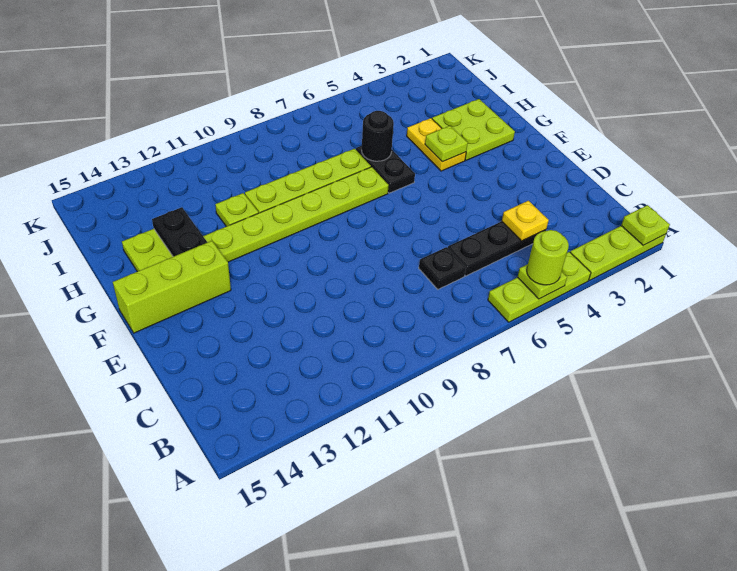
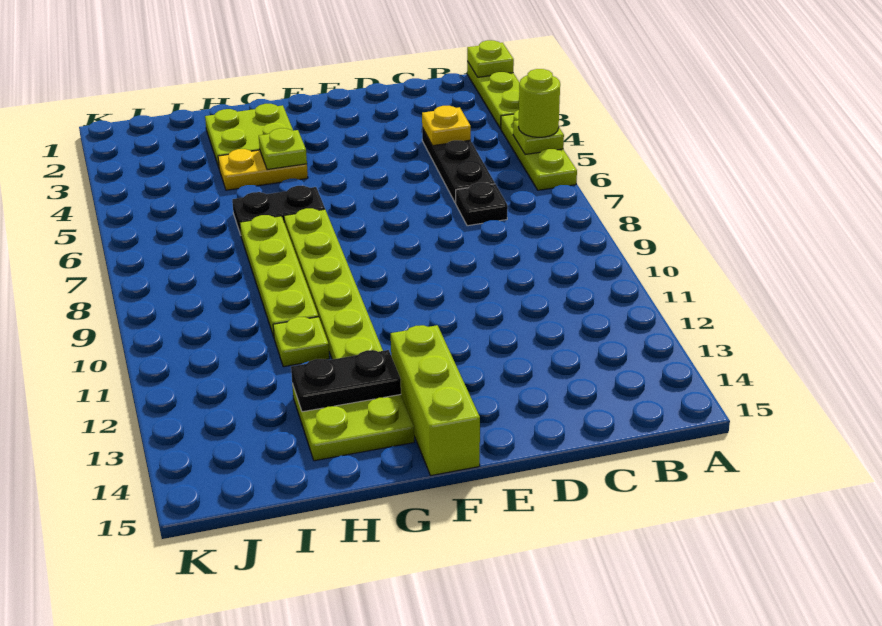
black round brick H6 level 2 -> none

